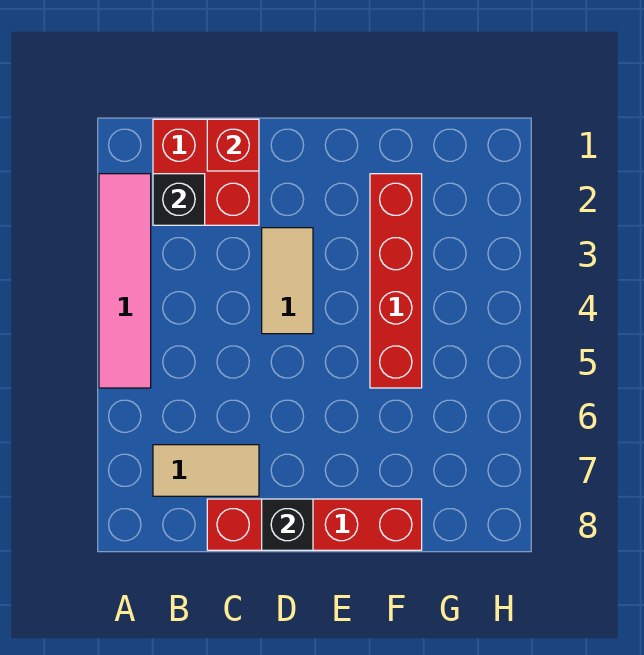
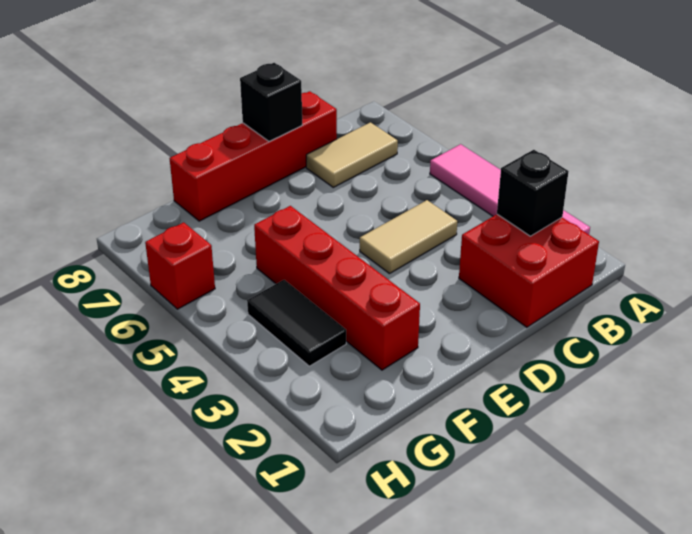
red brick C1 level 2 -> red brick H6 level 1
tan tile D3:D4 level 1 -> tan tile C4:D4 level 1
none -> black tile G3:G4 level 1

